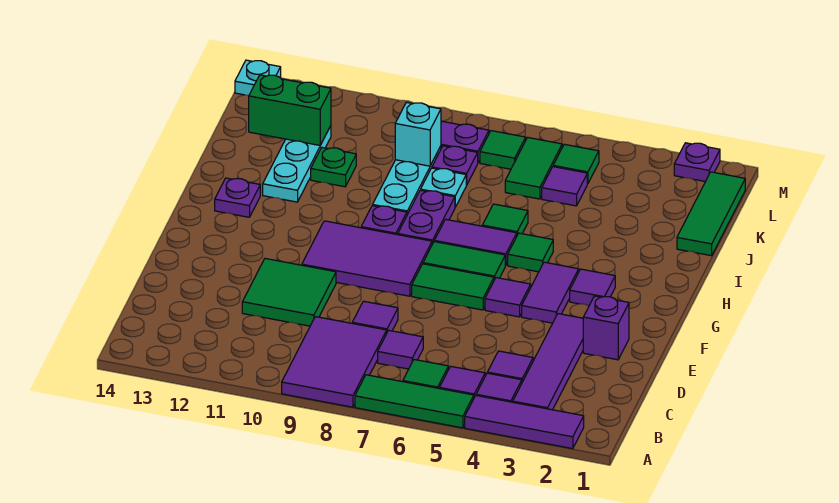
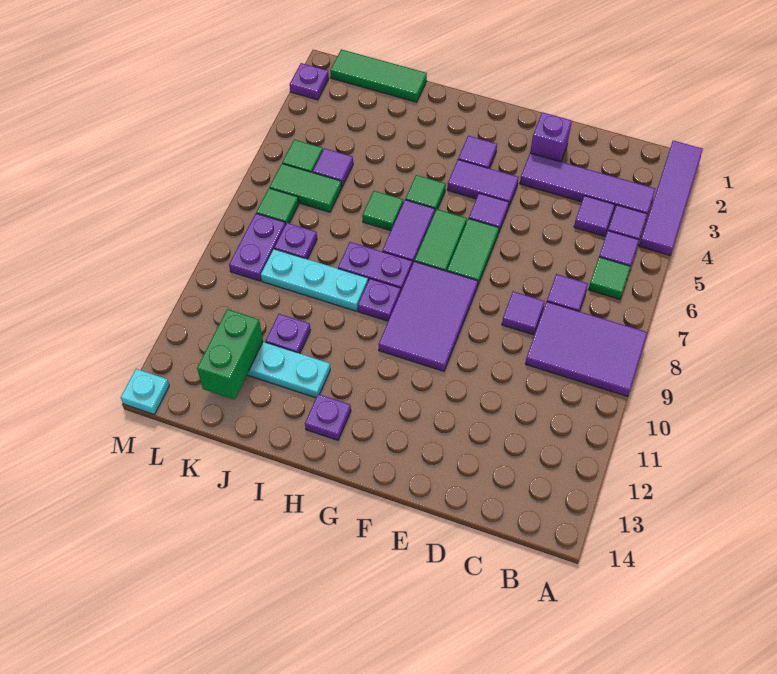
purple tile A2:A4 level 1 -> purple tile A1:A4 level 1
green tile A5:A7 level 1 -> none
green tile D10:E11 level 1 -> none
cyan plate J8 level 1 -> none
green plate J11 level 1 -> purple plate J11 level 1
cyan brick K9 level 2 -> none

